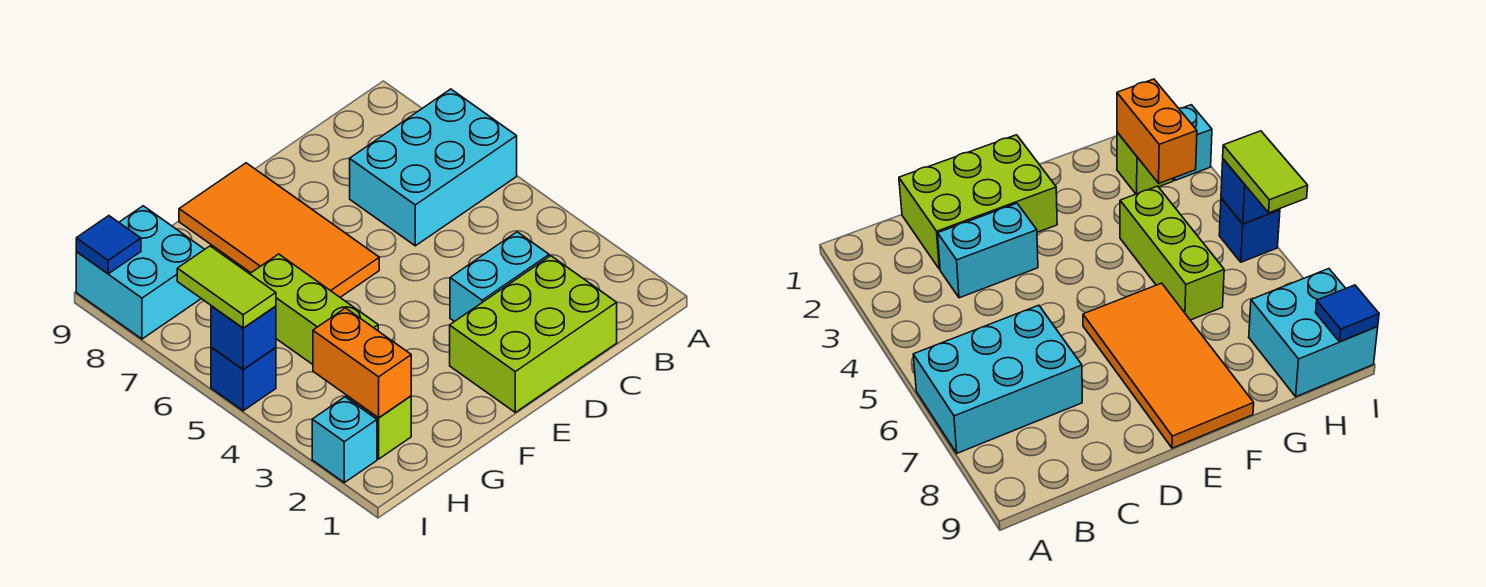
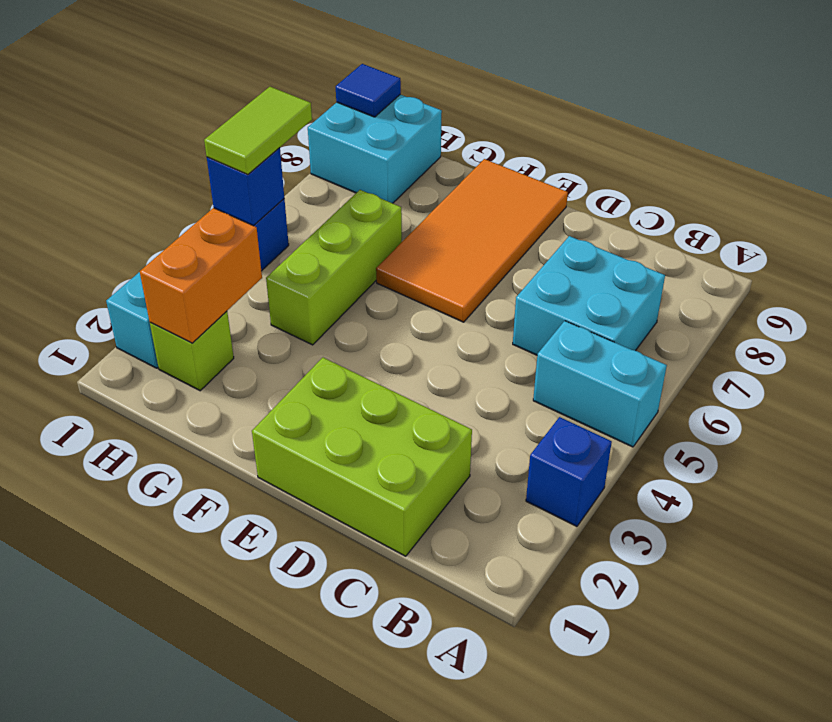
none -> blue brick A3 level 1
cyan brick A6:C7 level 1 -> cyan brick B6:C7 level 1
cyan brick C3:D3 level 1 -> cyan brick A5:B5 level 1

